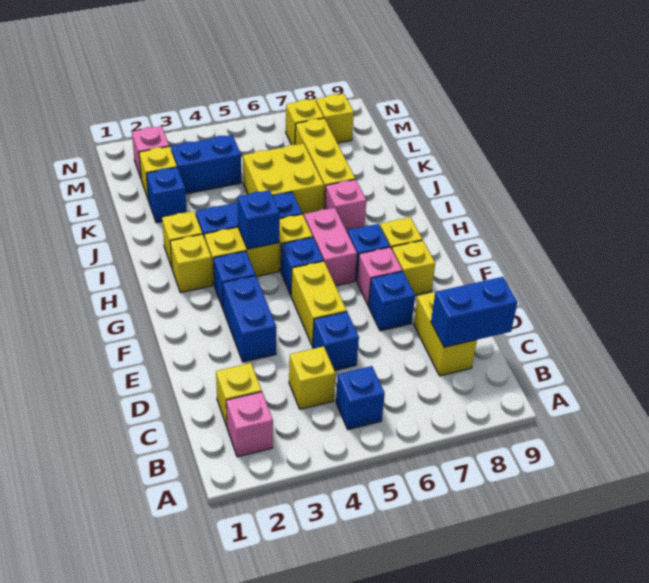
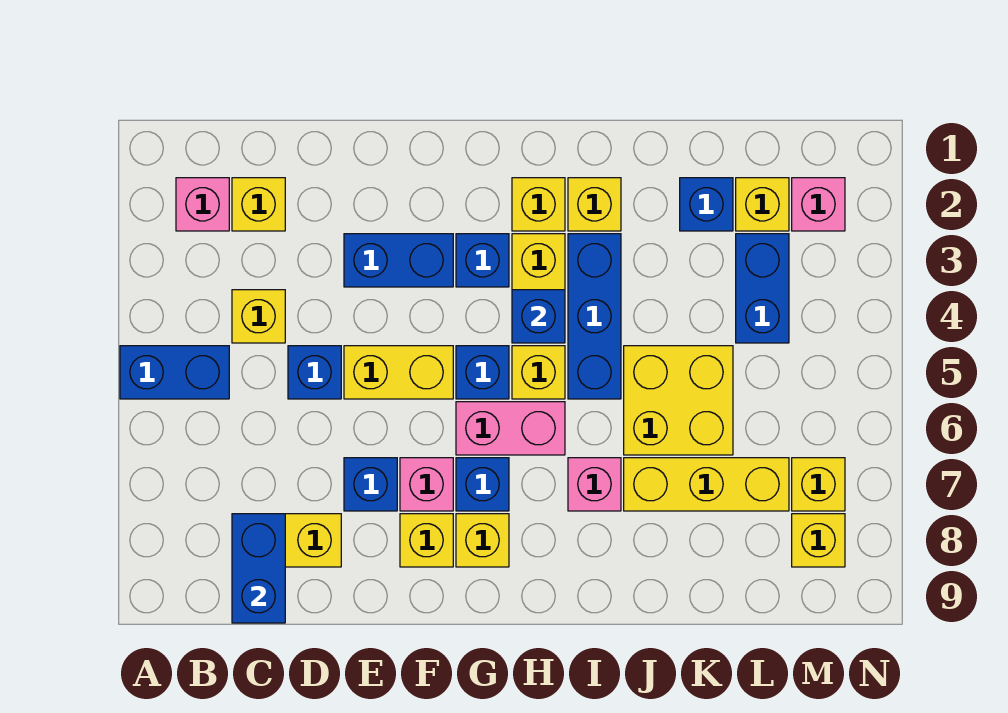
blue brick B5 level 1 -> blue brick A5:B5 level 1

